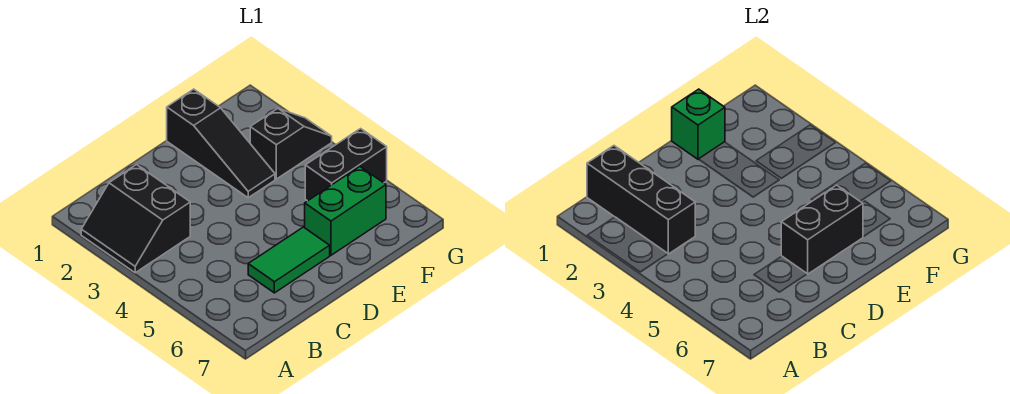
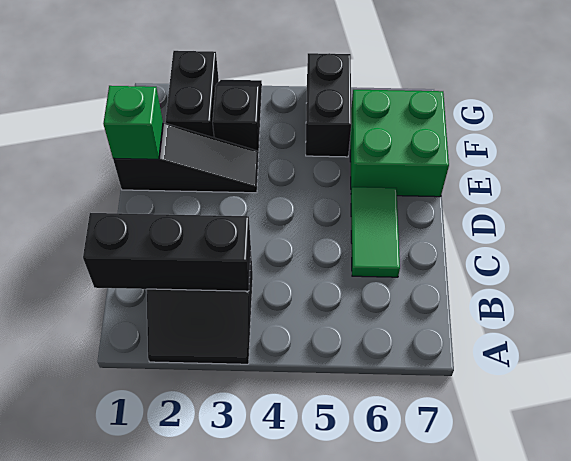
black brick D6:E6 level 2 -> black brick F2:G2 level 1
green brick E6:F6 level 1 -> green brick E6:F7 level 1

